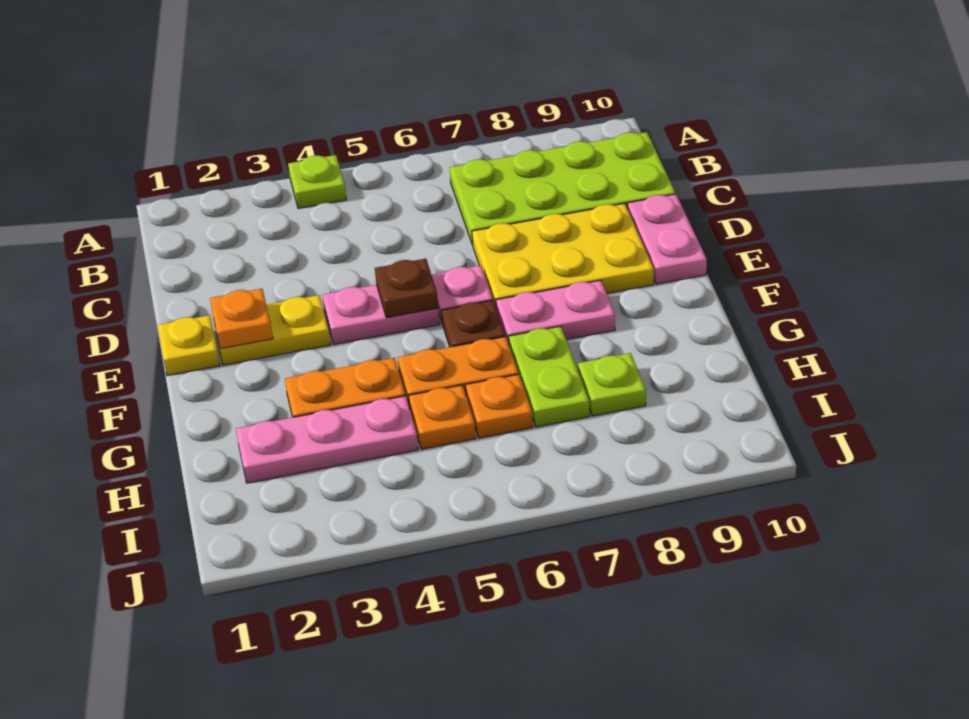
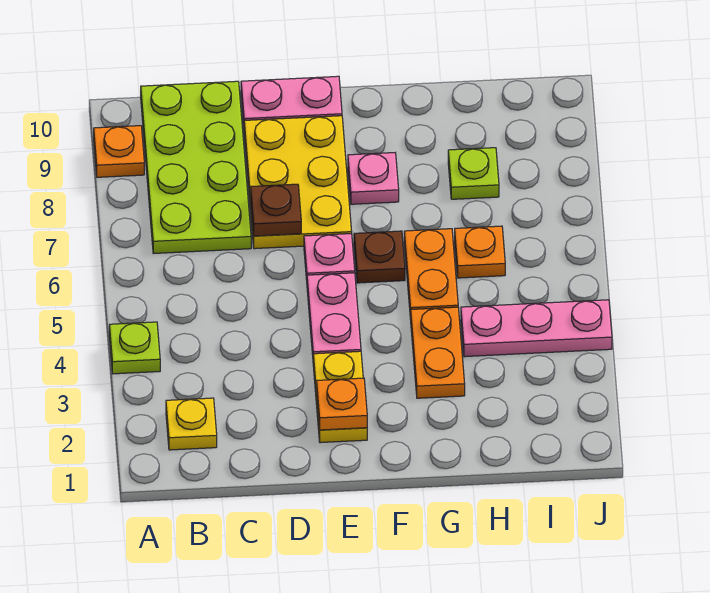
yellow plate E1 level 1 -> yellow plate B2 level 1
brown plate E5 level 2 -> brown plate D7 level 2
pink plate F7:F8 level 1 -> pink plate F8 level 1
lime plate G7:H7 level 1 -> none
pink plate H2:H4 level 1 -> pink plate H4:J4 level 1
orange plate H5 level 1 -> orange plate A9 level 1

